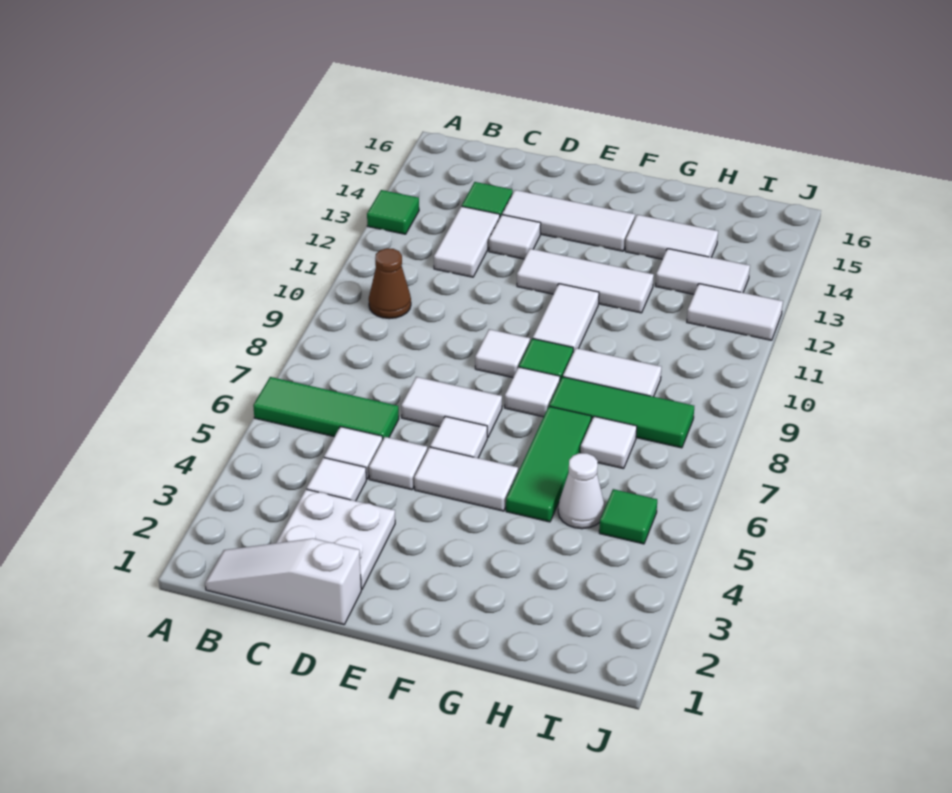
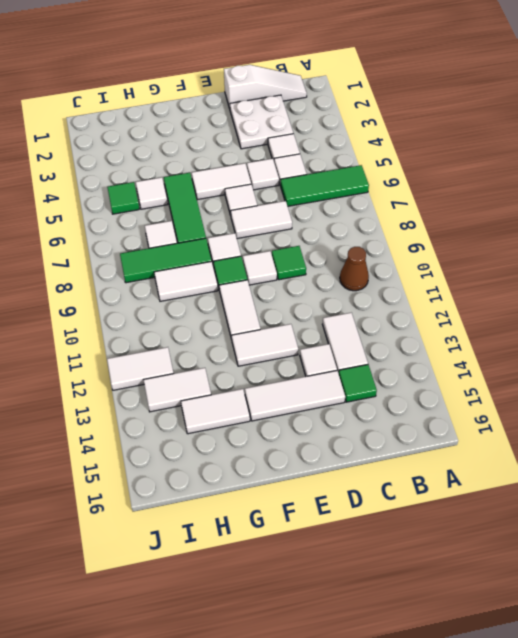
green tile A13 level 1 -> green tile D9 level 1
white tile E12:G12 level 1 -> white tile E12:F12 level 1
white cone H5 level 1 -> white tile H5 level 1

